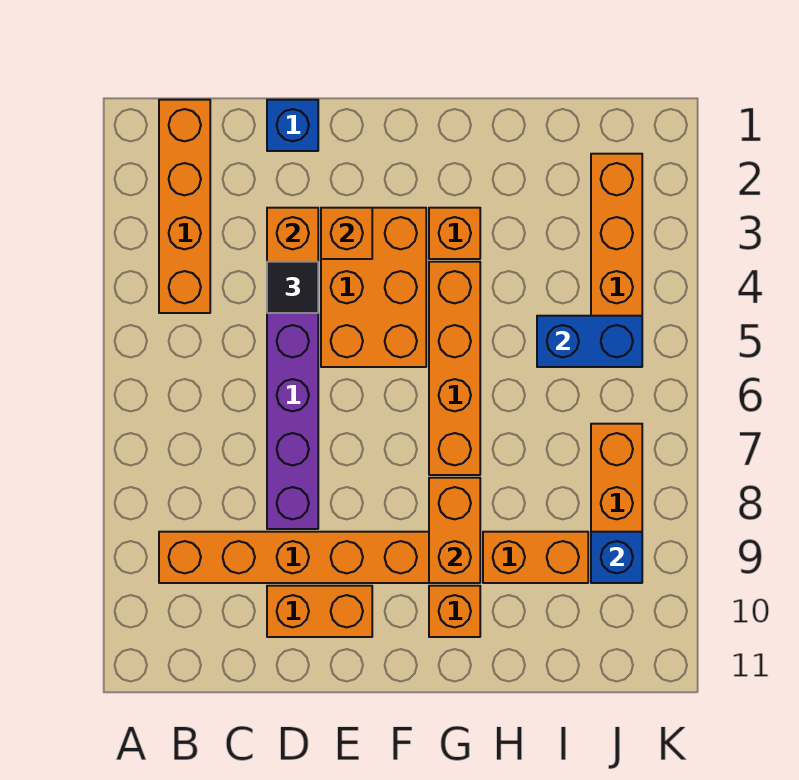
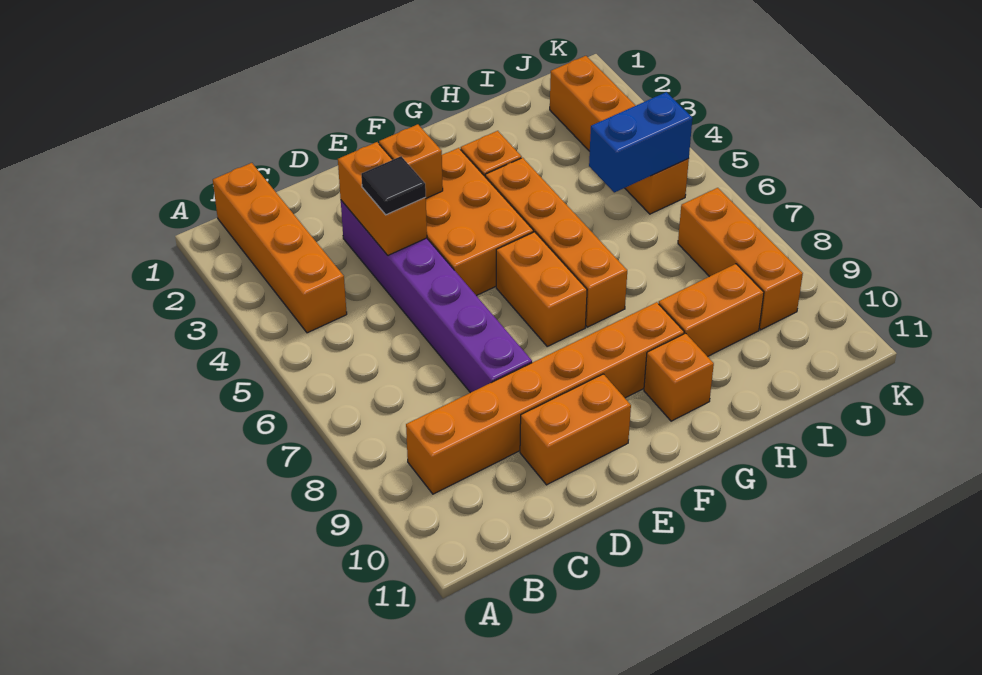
blue brick D1 level 1 -> none
orange brick G8:G9 level 2 -> orange brick F6:F7 level 1
blue brick J9 level 2 -> none

